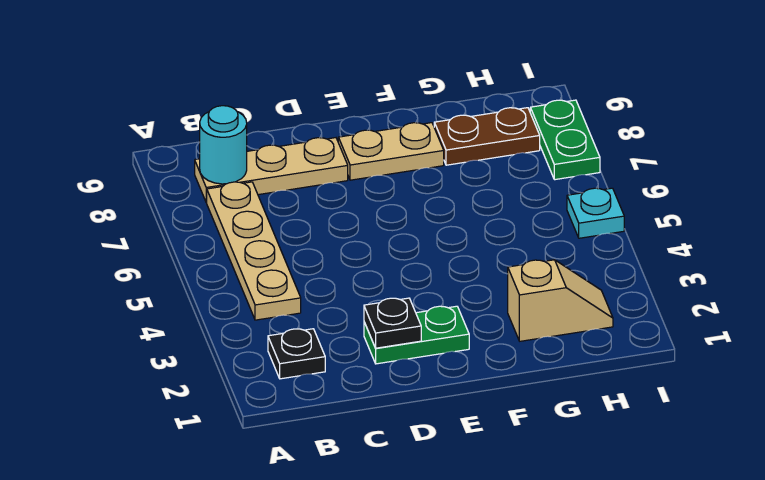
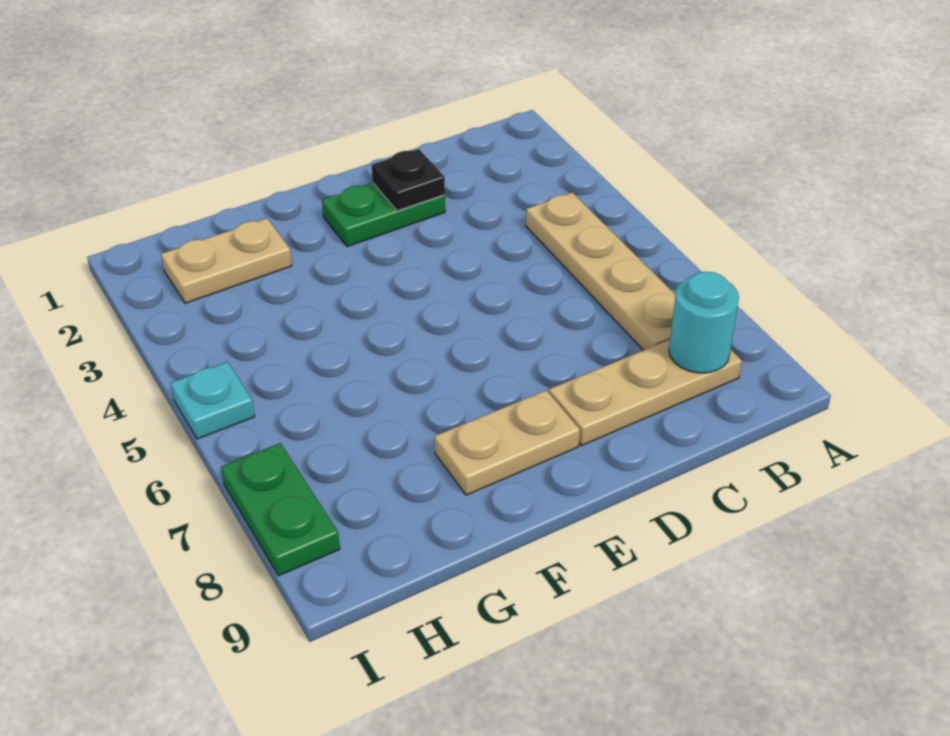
black plate B2 level 1 -> none
tan slope G2:H2 level 1 top G -> tan plate G2:H2 level 1
brown plate G8:H8 level 1 -> none

